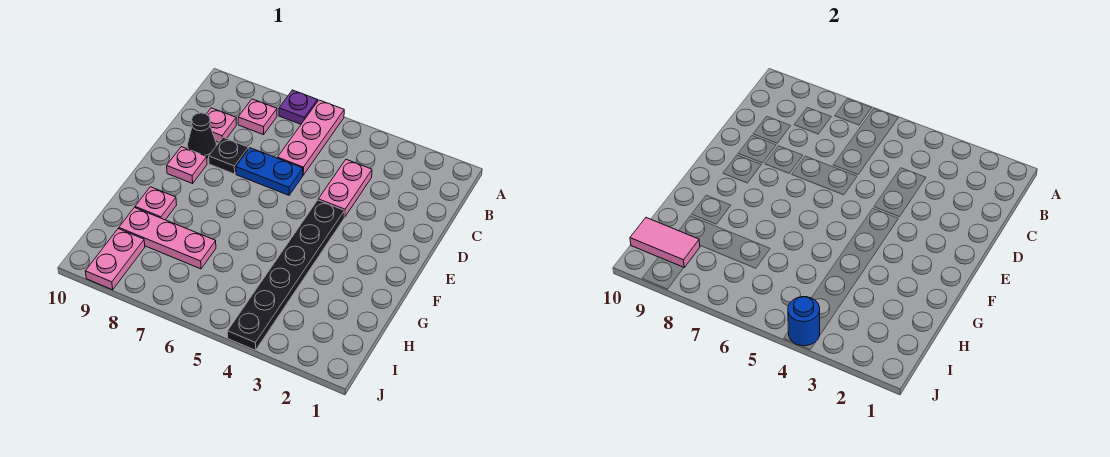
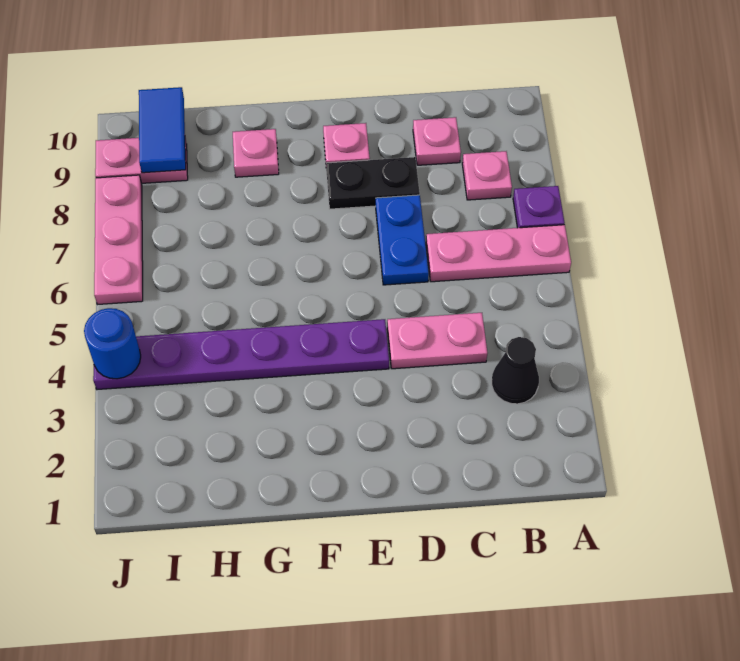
black plate D8 level 1 -> black plate D8:E8 level 1
black cone D9 level 1 -> black cone B3 level 1
black plate E4:J4 level 1 -> purple plate E4:J4 level 1
pink plate H7:H9 level 1 -> pink plate J6:J8 level 1
pink tile I9:I10 level 2 -> blue tile I9:I10 level 2

